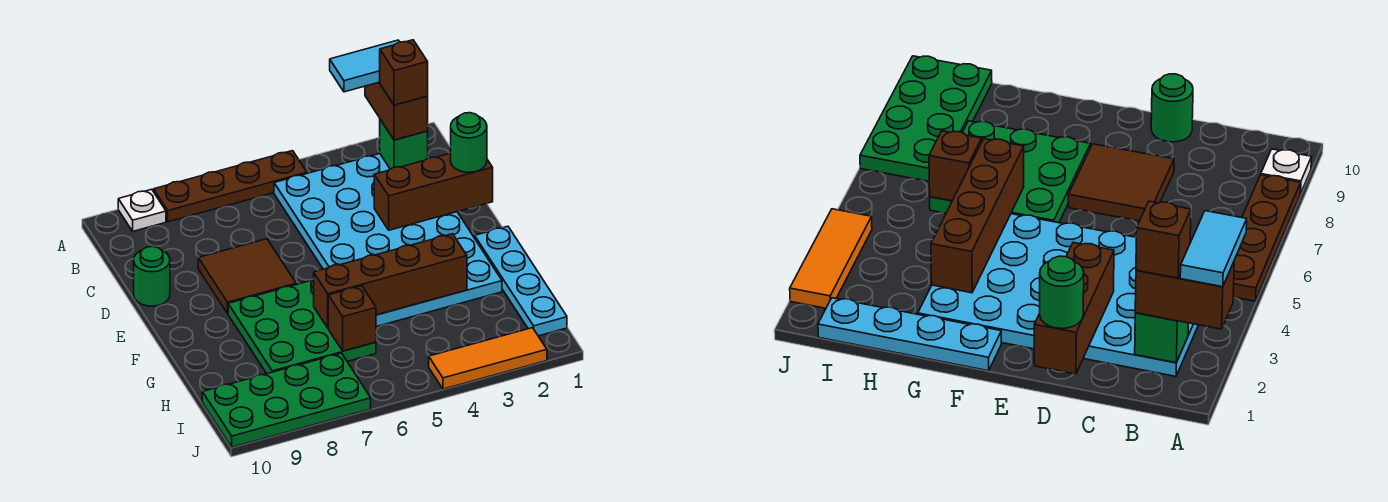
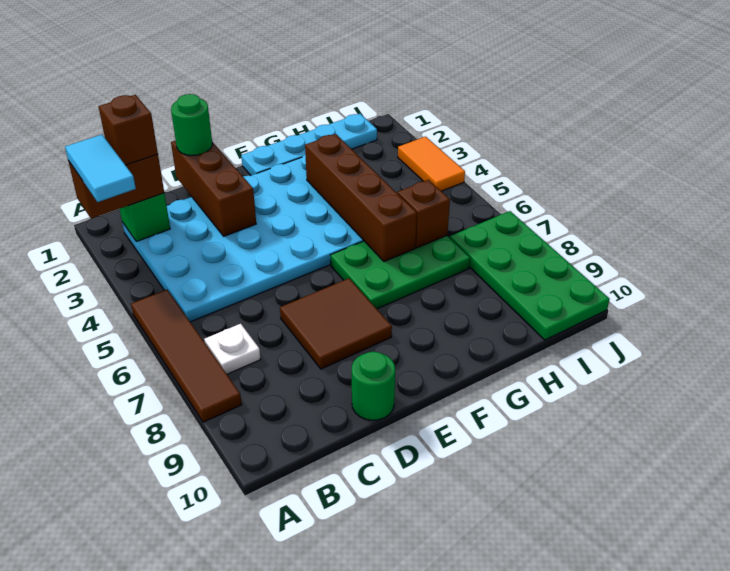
brown plate A5:A8 level 1 -> brown tile A5:A8 level 1
white plate A9 level 1 -> white plate B7 level 1
green plate F6:H8 level 1 -> green plate F6:H7 level 1
orange tile J2:J4 level 1 -> orange tile J3:J4 level 1

